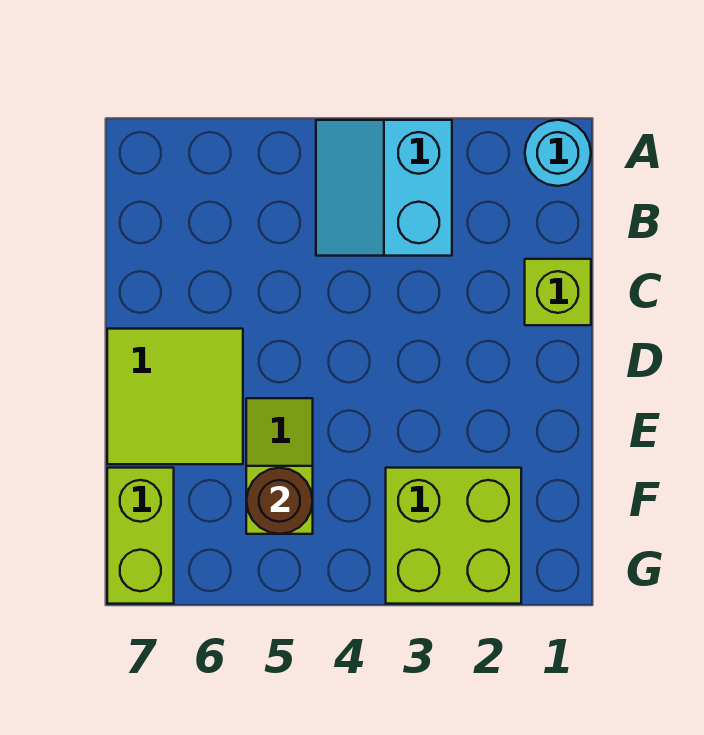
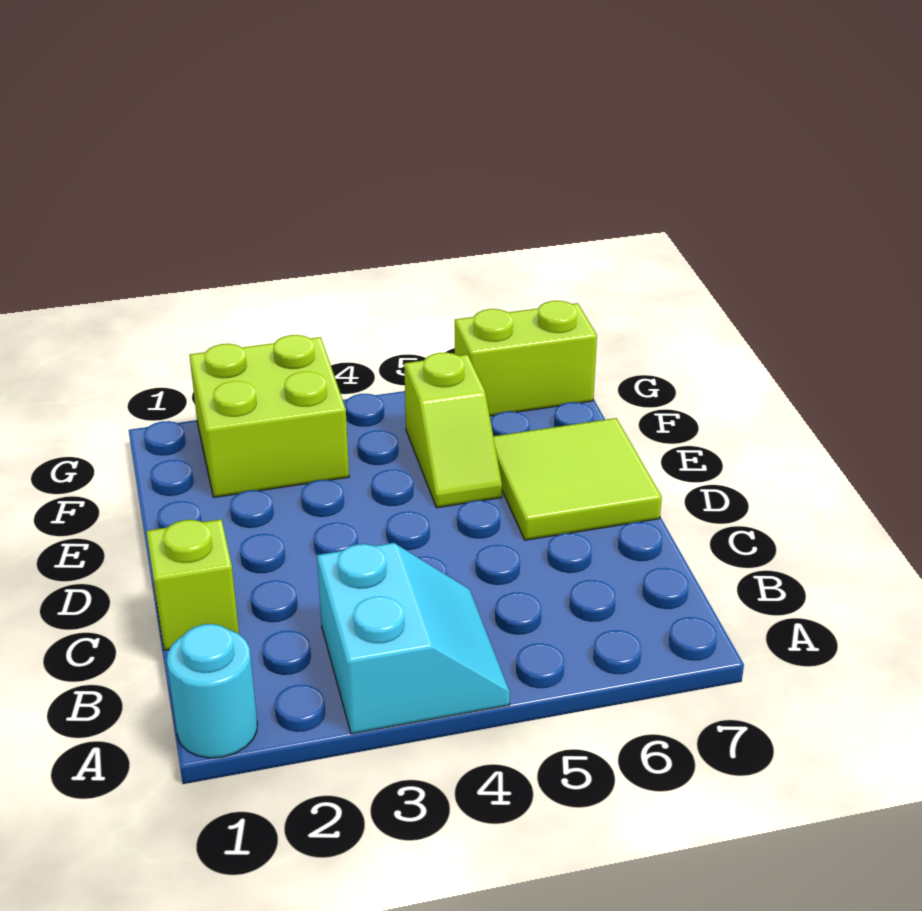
brown round brick F5 level 2 -> none
lime brick F7:G7 level 1 -> lime brick G6:G7 level 1

